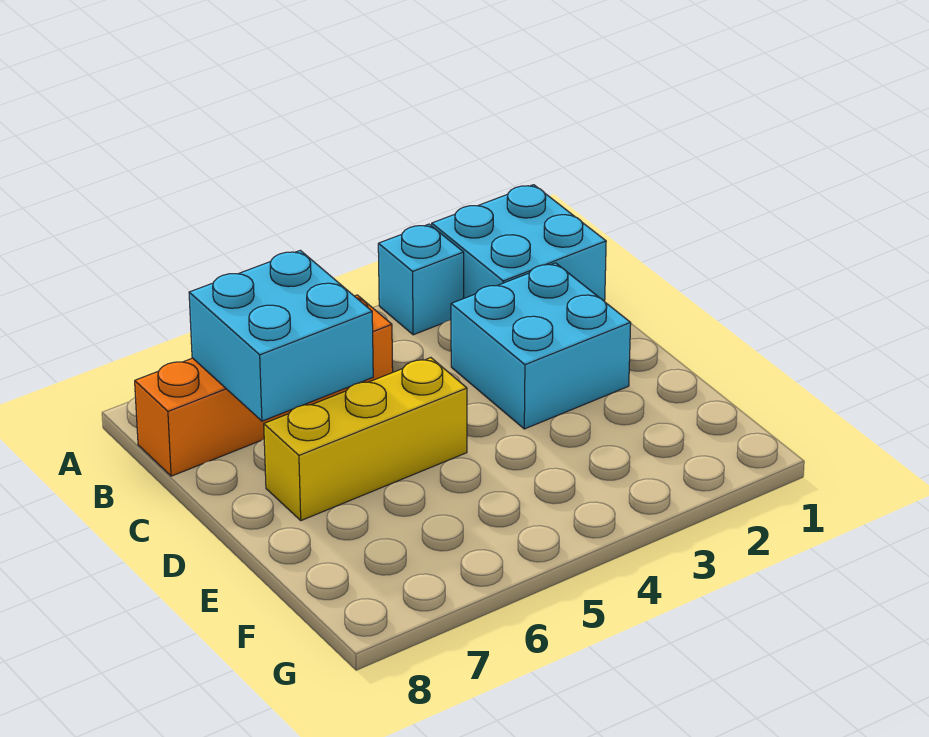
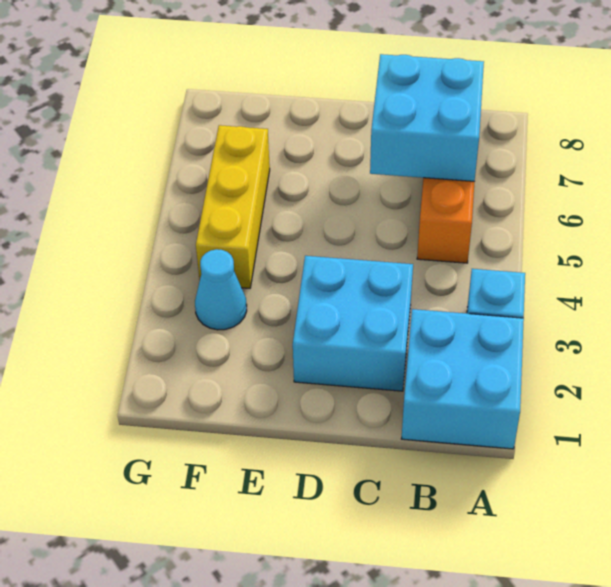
yellow brick D5:D7 level 1 -> yellow brick F4:F6 level 1
none -> cyan cone F3 level 1

